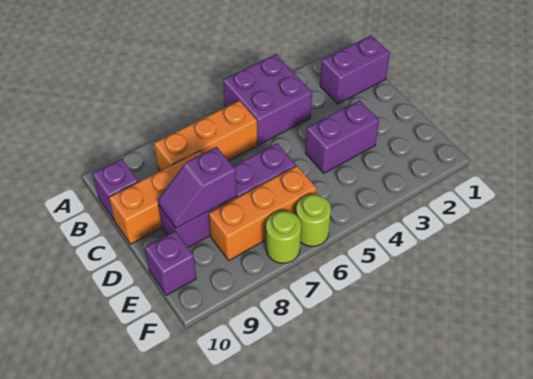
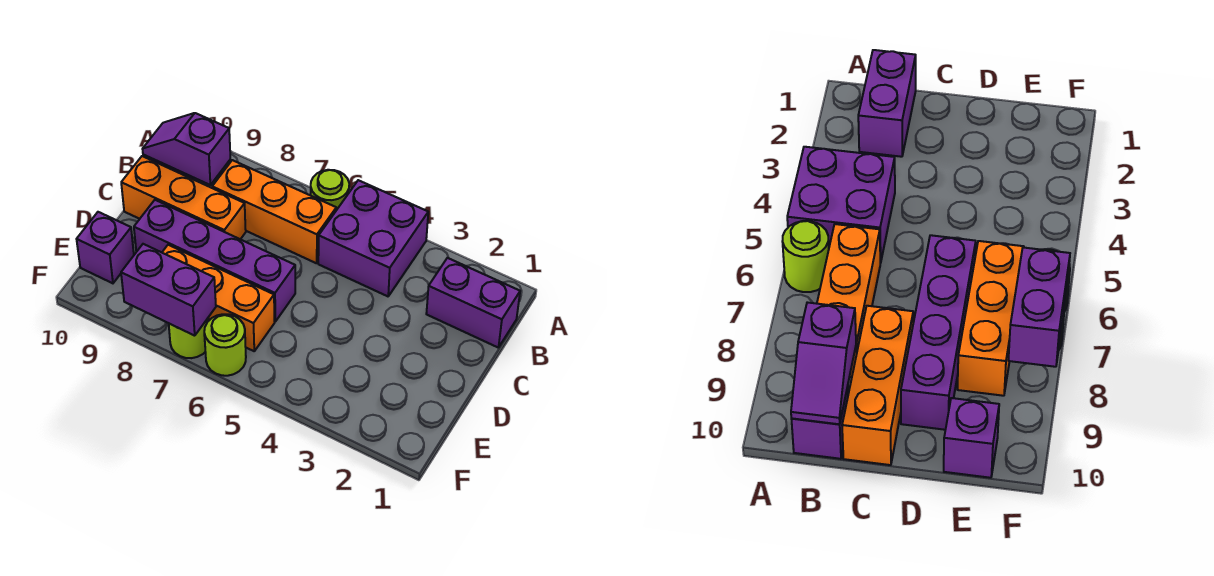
none -> lime round brick A6 level 1
purple brick D3:D4 level 1 -> purple brick F7:F8 level 2
purple slope D8:D9 level 2 top 8 -> purple slope B9:B10 level 2 top 9

